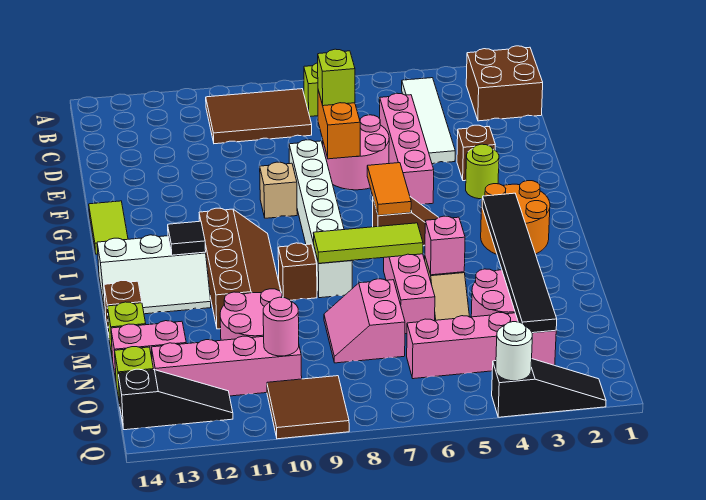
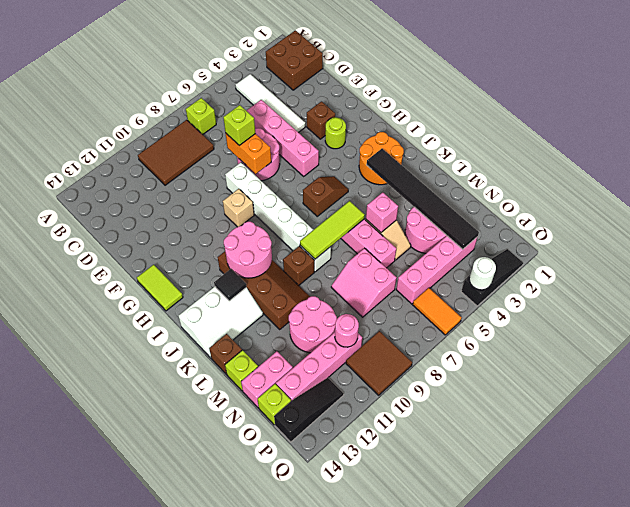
orange tile H6:I6 level 2 -> orange tile P6:Q6 level 1
none -> pink round brick I10:J11 level 2

